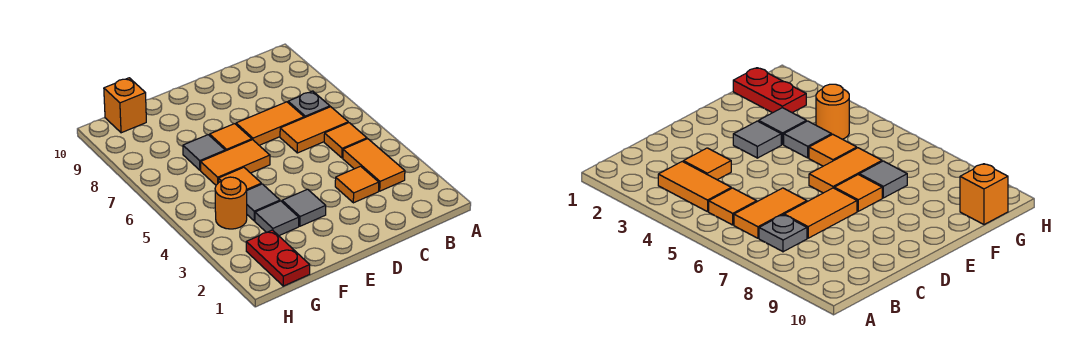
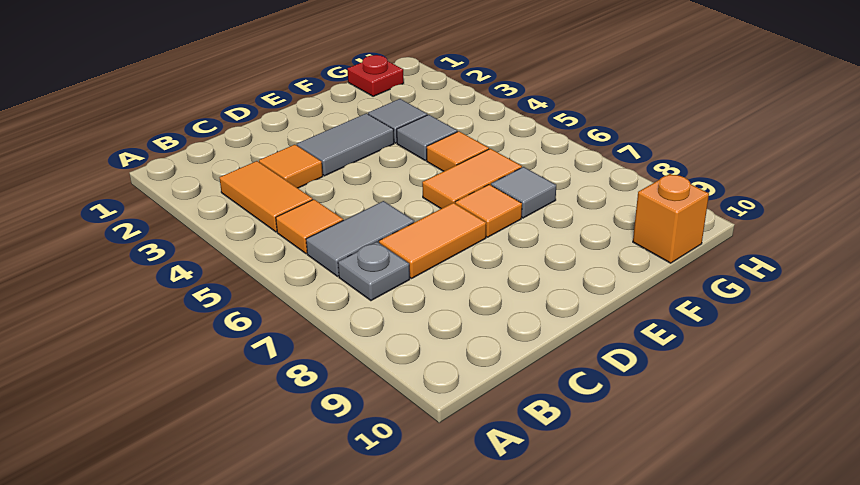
orange tile B6:C6 level 1 -> grey tile B6:C6 level 1
grey tile E3 level 1 -> grey tile D3:E3 level 1
red plate G1:G2 level 1 -> red plate G1 level 1
orange round brick G4 level 1 -> none

